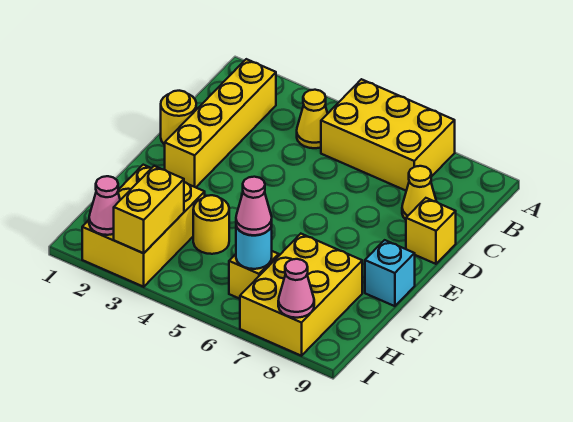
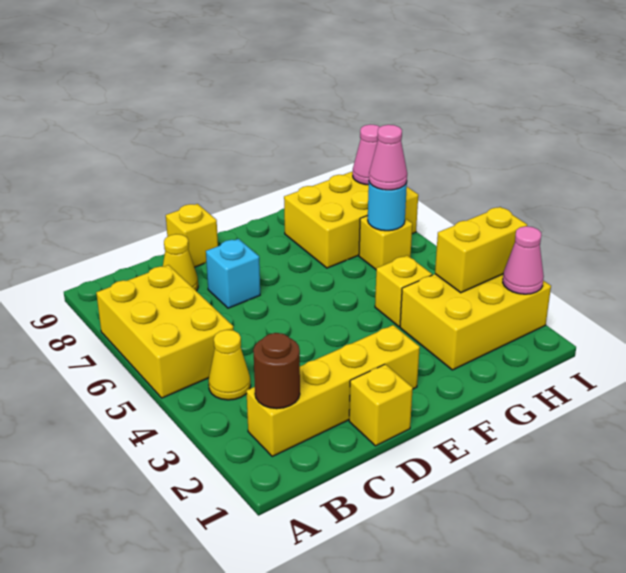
none -> brown round brick B2 level 2
yellow round brick D1 level 1 -> yellow brick D1 level 1
cyan brick F9 level 1 -> cyan brick D7 level 1
yellow round brick G4 level 1 -> yellow brick G4 level 1

